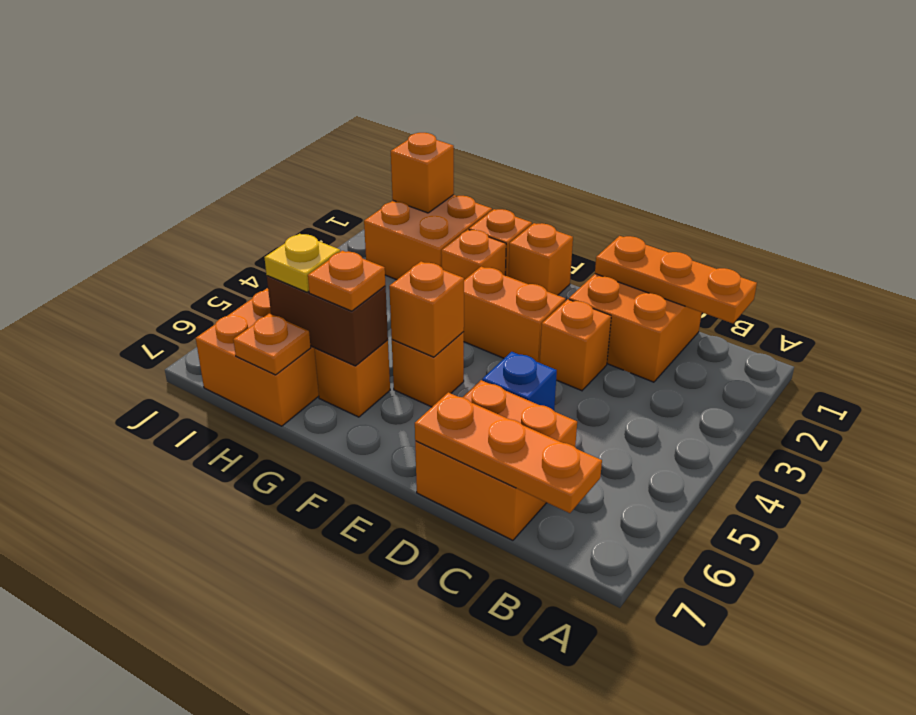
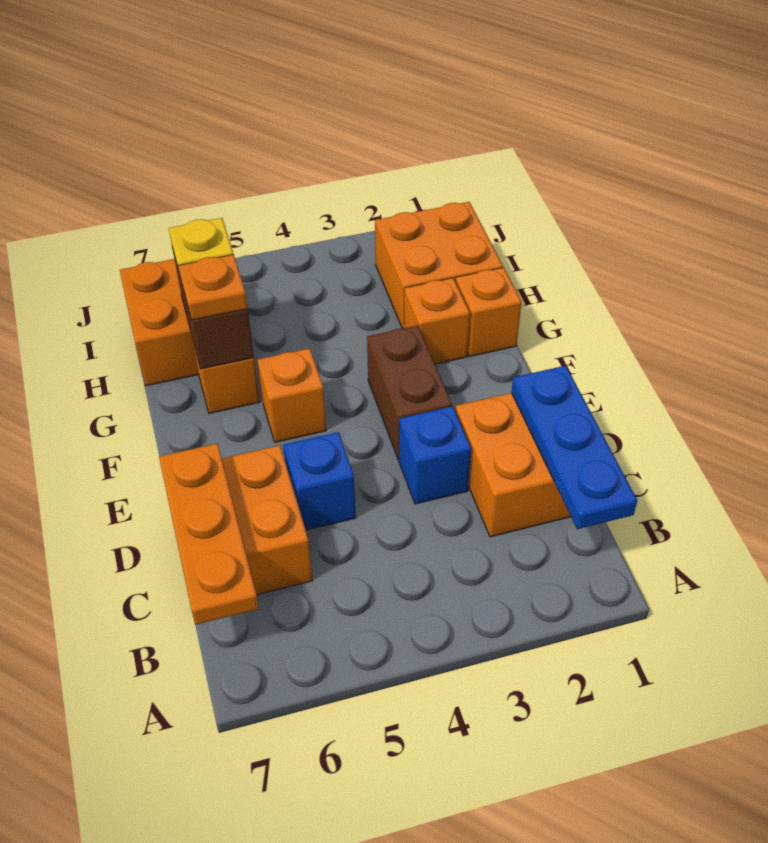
orange plate B1:D1 level 2 -> blue plate B1:D1 level 2
orange brick D3 level 1 -> blue brick D3 level 1
orange brick E3:F3 level 1 -> brown brick E3:F3 level 1
orange brick F1 level 1 -> none
orange brick F5 level 2 -> none
orange plate H7 level 2 -> none
orange brick I1 level 2 -> none

